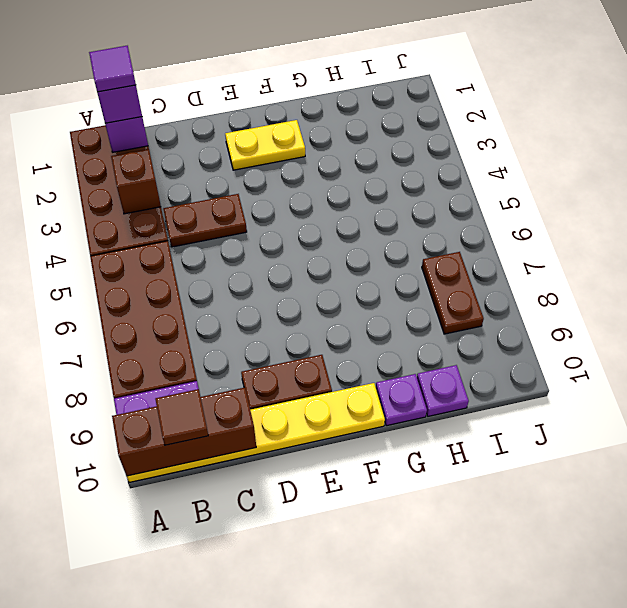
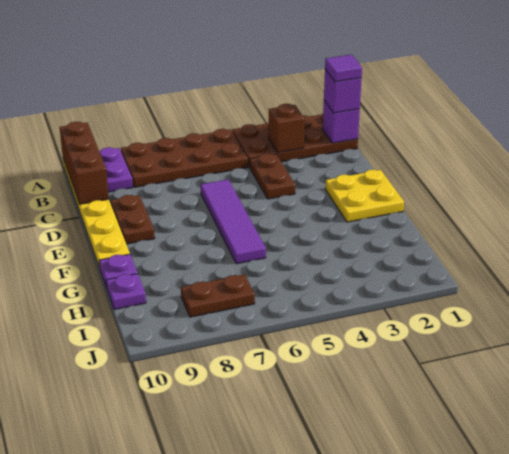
brown tile B10 level 3 -> none
none -> purple tile D6:G6 level 1
yellow plate E2:F2 level 1 -> yellow plate E1:F2 level 1

